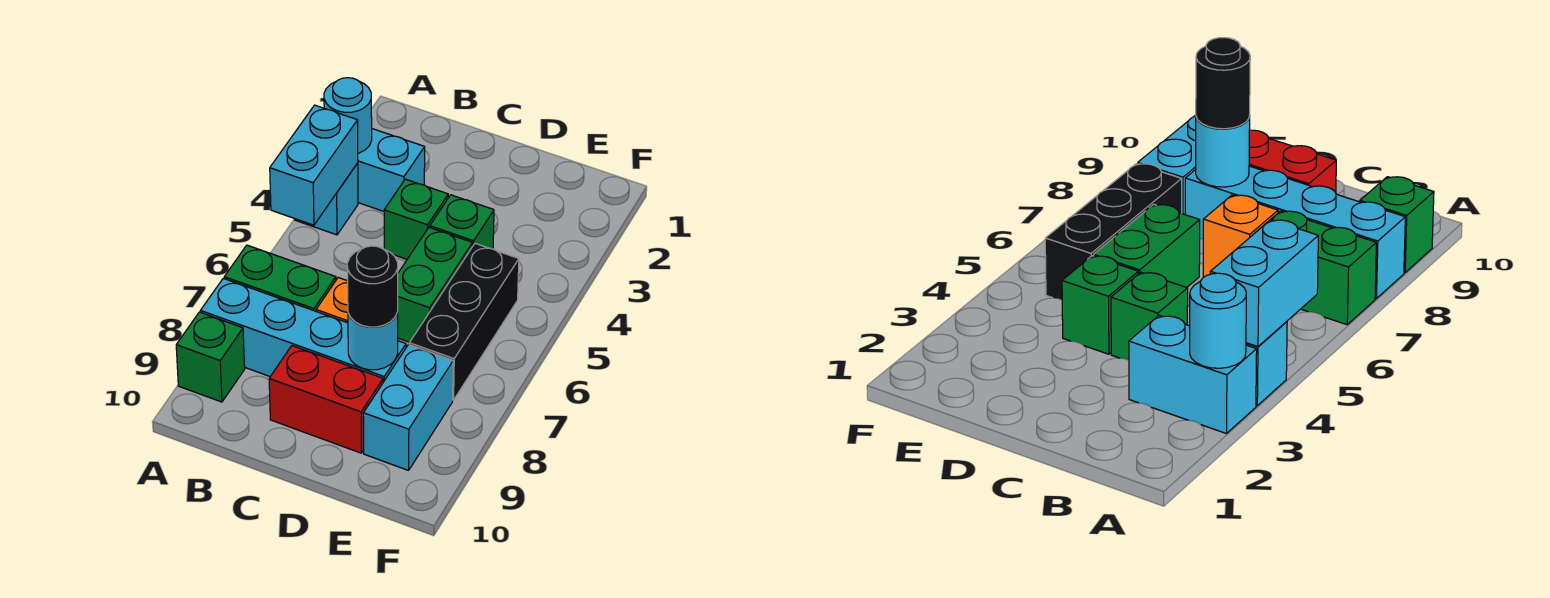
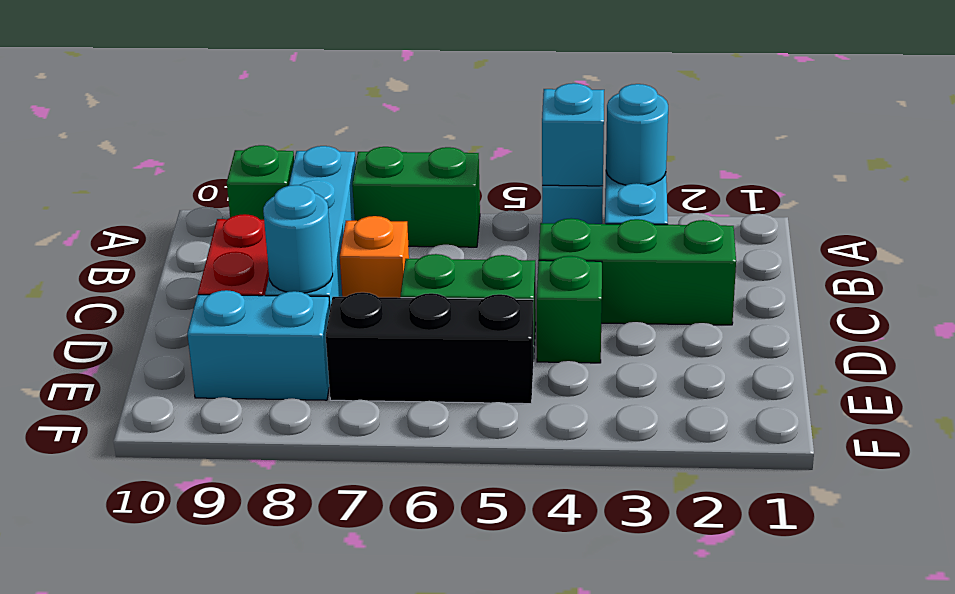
cyan brick A4:A5 level 2 -> cyan brick A4 level 2
green brick A7:B7 level 1 -> green brick A6:A7 level 1
green brick C4 level 1 -> green brick C2:C4 level 1
black round brick D8 level 3 -> none

